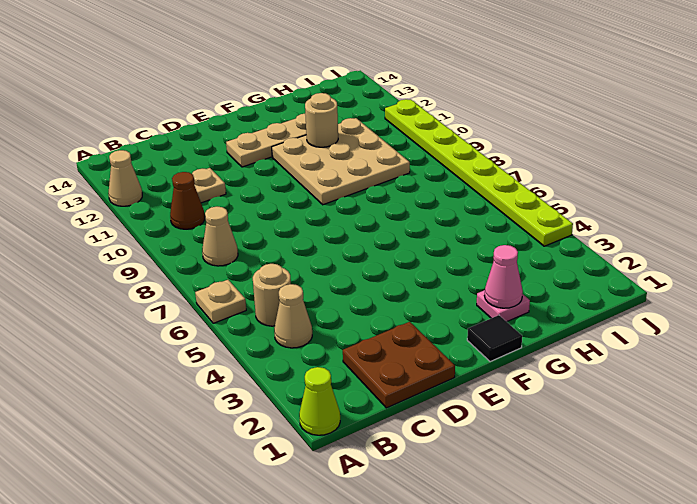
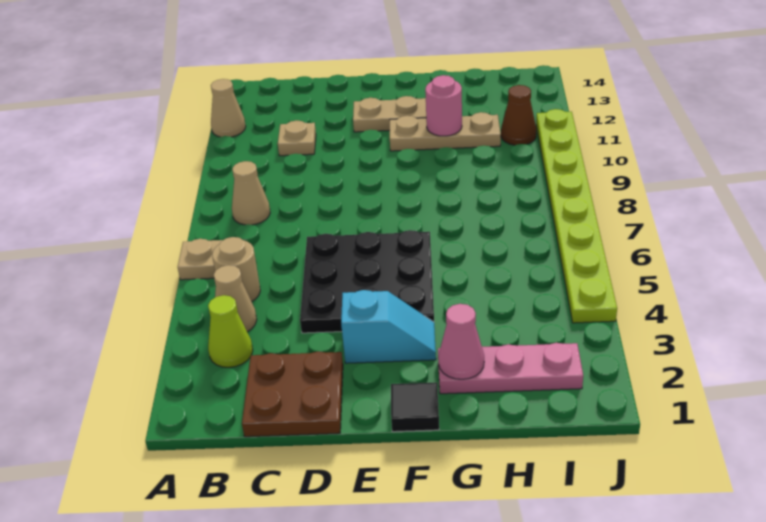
lime cone A1 level 1 -> lime cone B3 level 1
brown cone B10 level 1 -> brown cone I11 level 1
none -> black plate D4:F6 level 1
none -> cyan slope E3:F3 level 1 top E
tan plate F9:H11 level 1 -> tan plate F11:H11 level 1
pink plate G2 level 1 -> pink plate G2:I2 level 1
tan round brick G11 level 2 -> pink round brick G11 level 2

